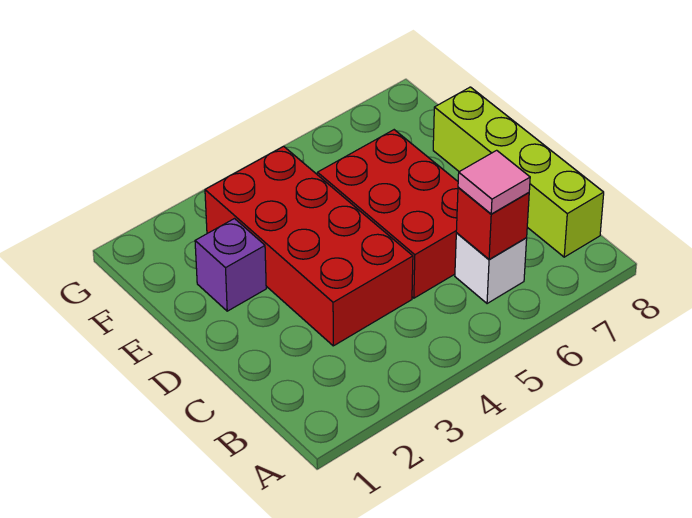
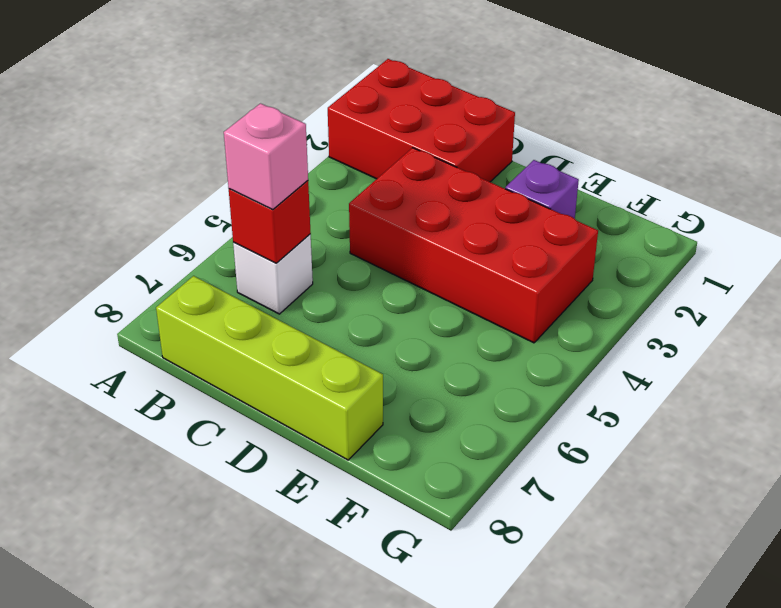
pink tile B6 level 3 -> pink brick B6 level 3
red brick C5:E6 level 1 -> red brick A1:C2 level 1

